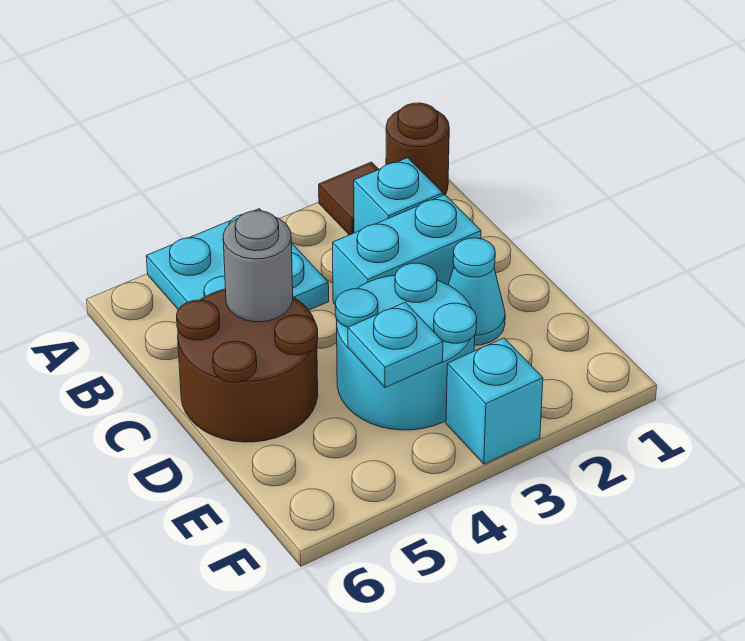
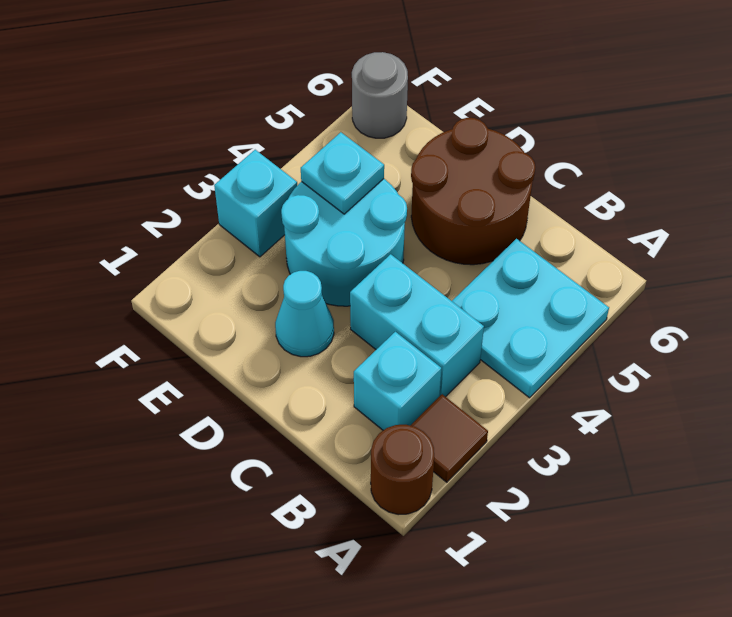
cyan brick C2:C3 level 1 -> cyan brick B3:C3 level 1
grey round brick C5 level 2 -> grey round brick F6 level 1

